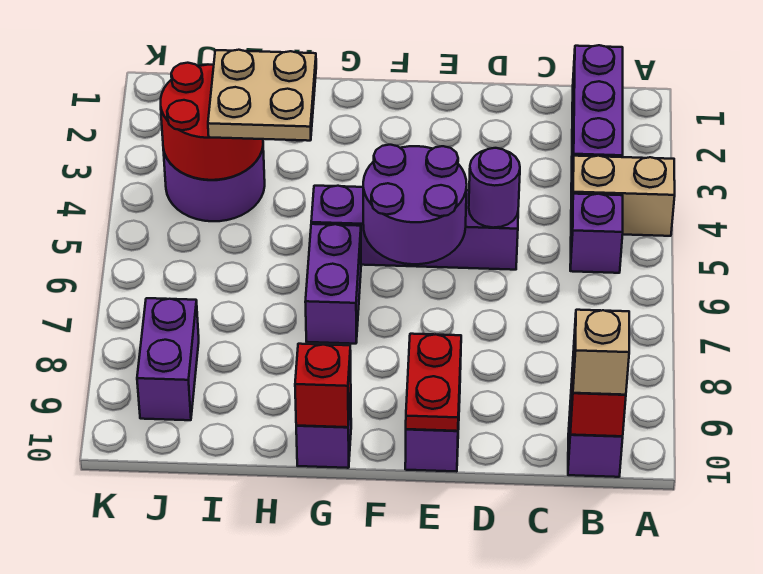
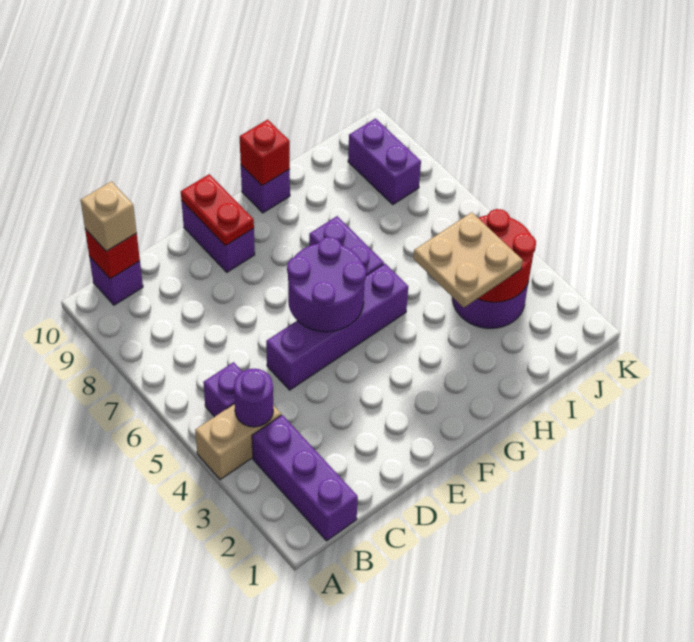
purple round brick D5 level 2 -> purple round brick B4 level 2

